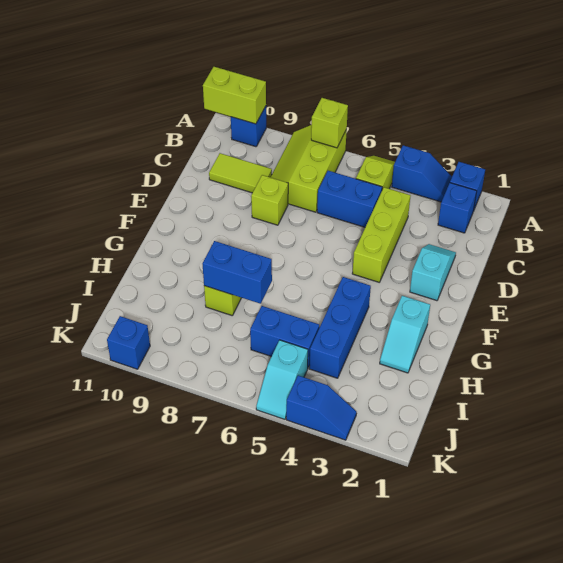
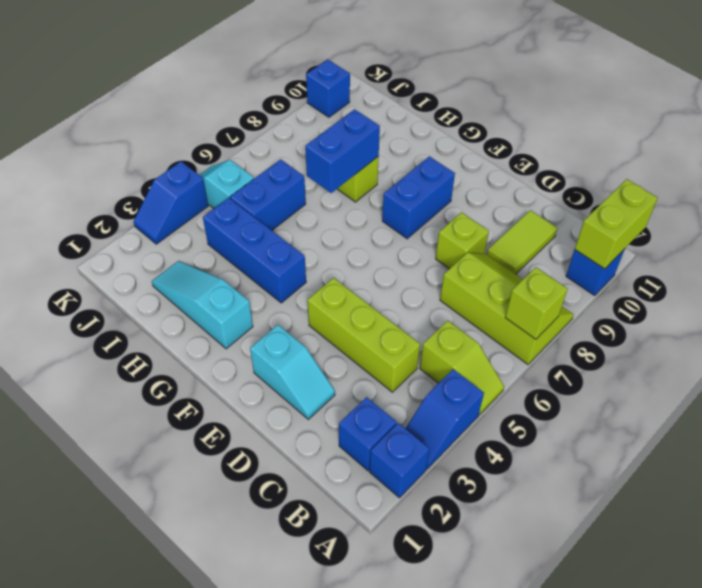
blue brick C5:C6 level 1 -> blue brick F8:F9 level 1
cyan slope G2:H2 level 1 top G -> cyan slope G2:I2 level 1 top G

